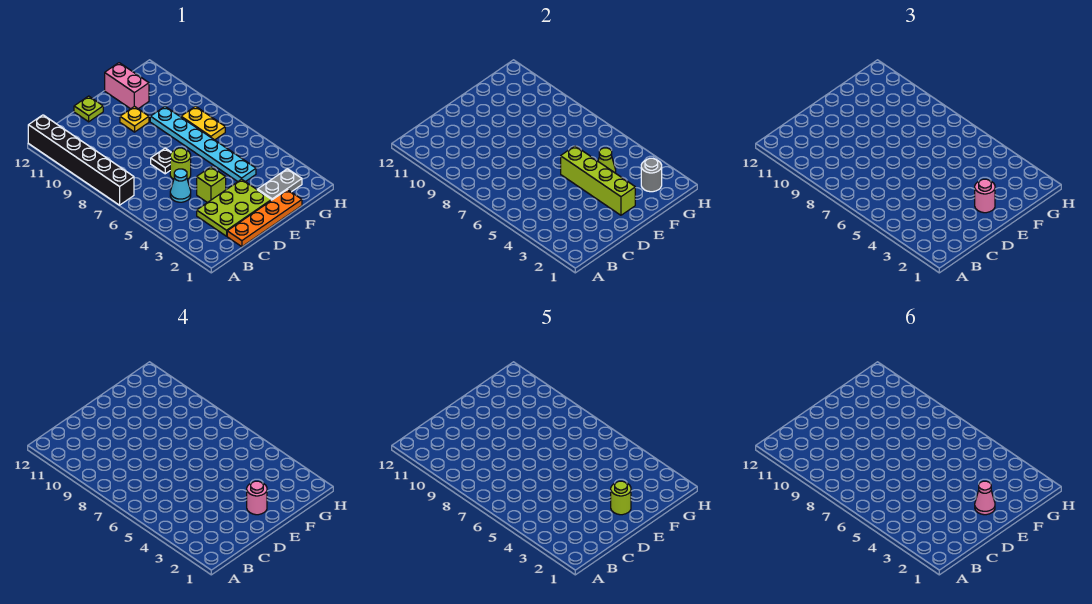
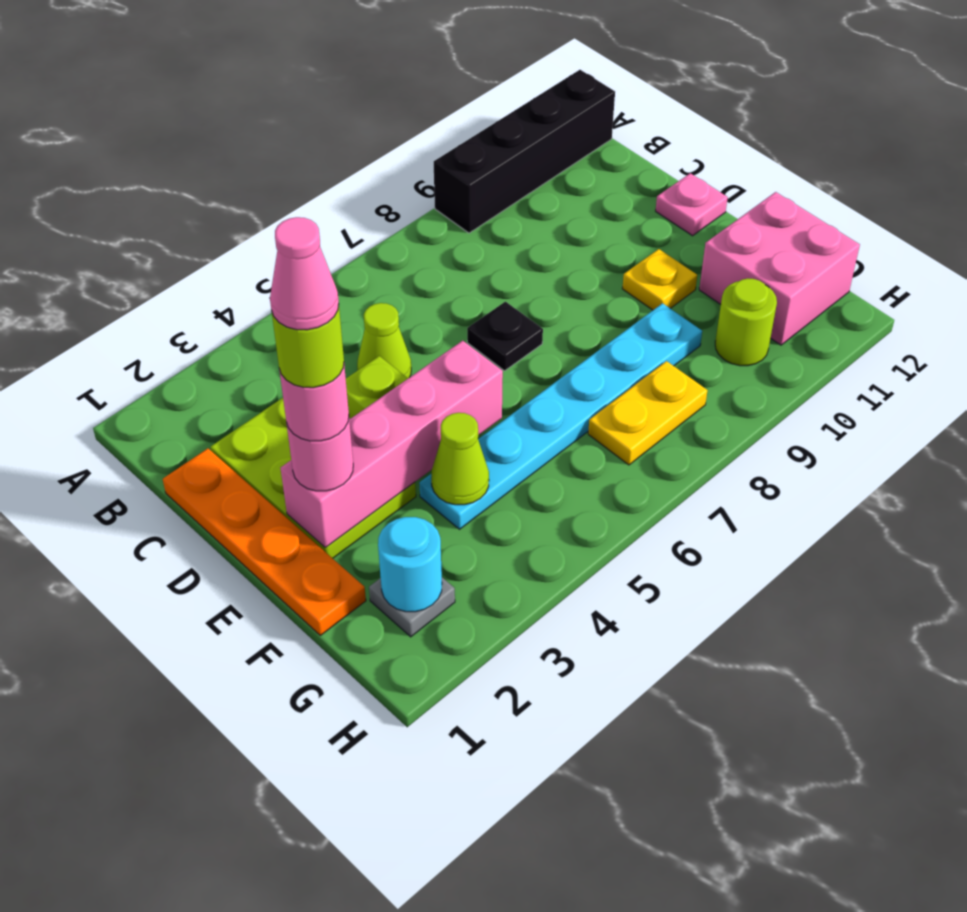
black brick A7:A12 level 1 -> black brick A9:A12 level 1
cyan cone C5 level 1 -> lime cone C5 level 1
lime round brick D6 level 1 -> lime round brick G10 level 1
lime plate D12 level 1 -> pink plate D12 level 1
lime brick E2:E5 level 2 -> pink brick E2:E5 level 2
grey plate F2:G2 level 1 -> grey plate G2 level 1
pink brick F11:F12 level 1 -> pink brick F11:G12 level 1
grey round brick G2 level 2 -> cyan round brick G2 level 2

